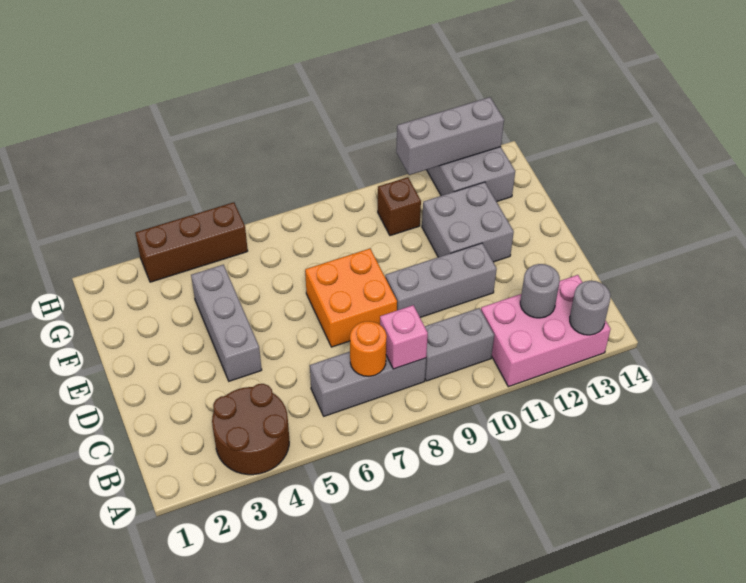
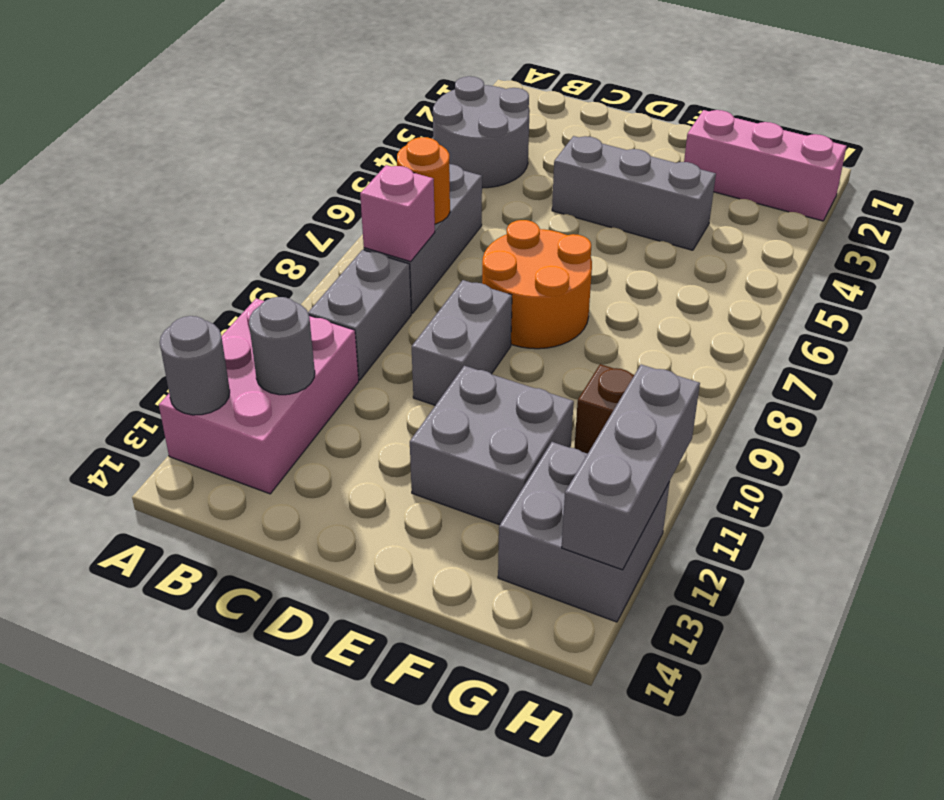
brown round brick A3:B4 level 1 -> grey round brick A3:B4 level 1
orange brick D7:E8 level 1 -> orange round brick D7:E8 level 1
grey brick D9:D11 level 1 -> grey brick D9:D10 level 1
none -> pink brick F2:H2 level 1
brown brick H3:H5 level 1 -> none

